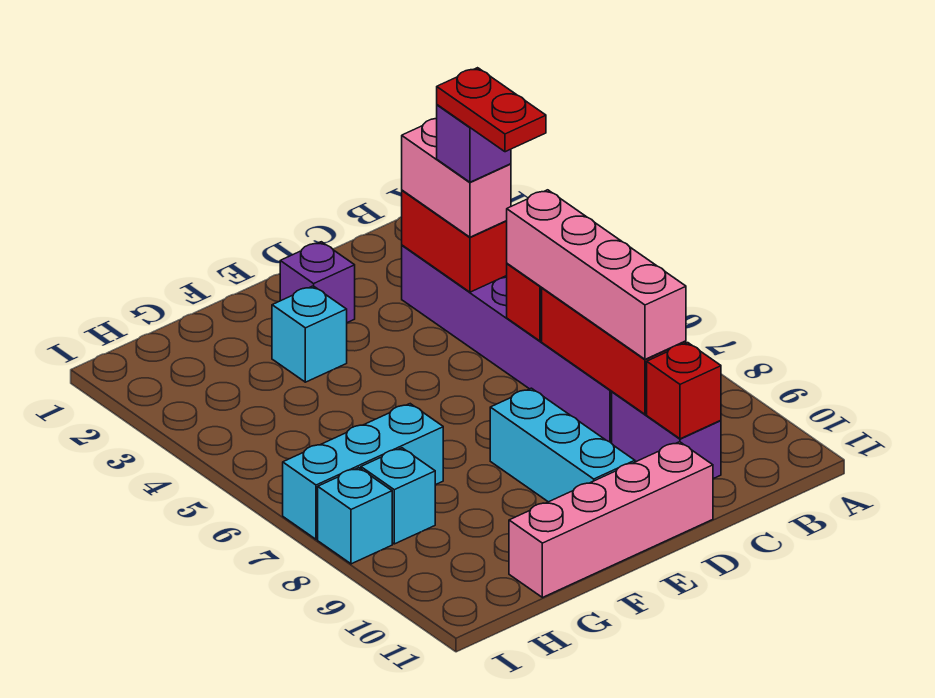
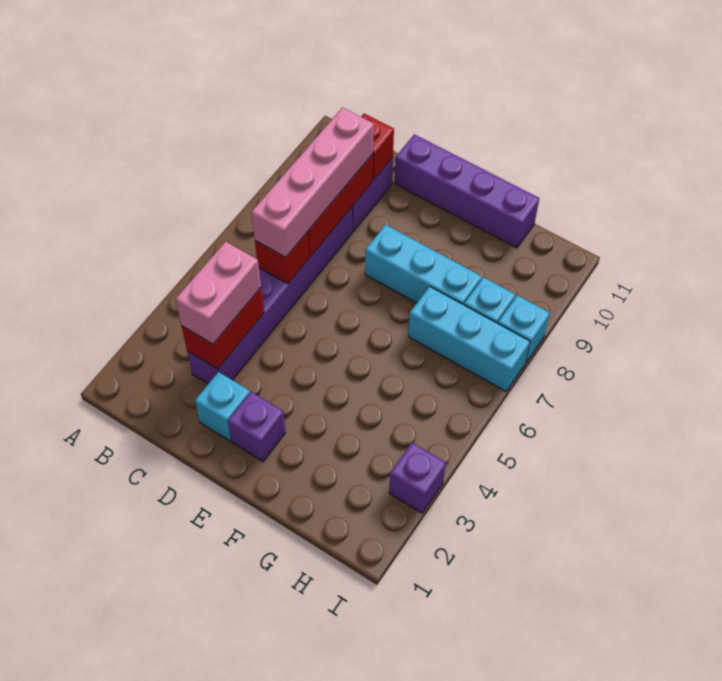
purple brick C4 level 4 -> purple brick I3 level 1
red plate C4:C5 level 5 -> none
pink brick D11:G11 level 1 -> purple brick D11:G11 level 1
cyan brick E8:E10 level 1 -> cyan brick E8:G8 level 1
cyan brick F3 level 1 -> cyan brick D2 level 1

